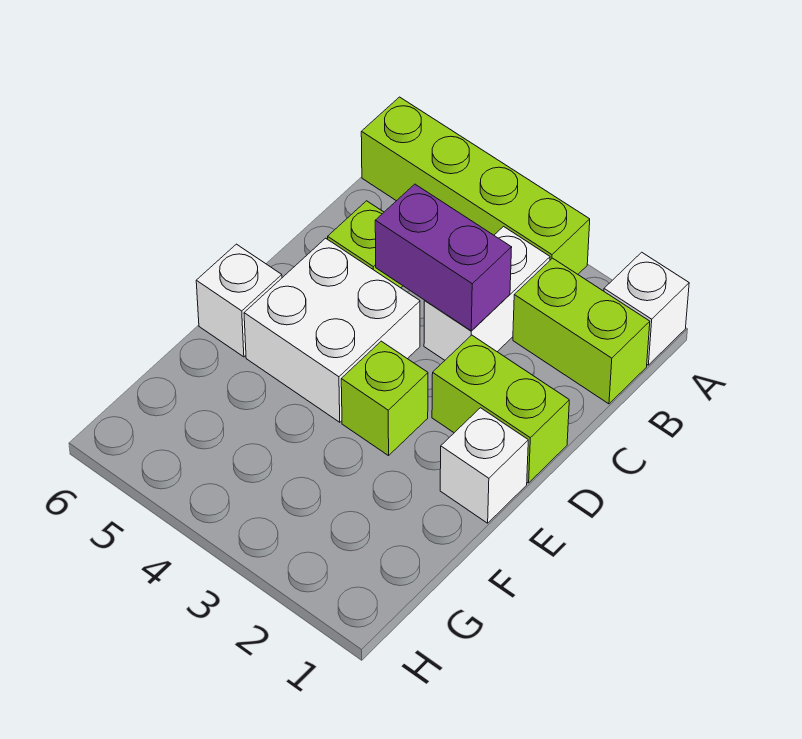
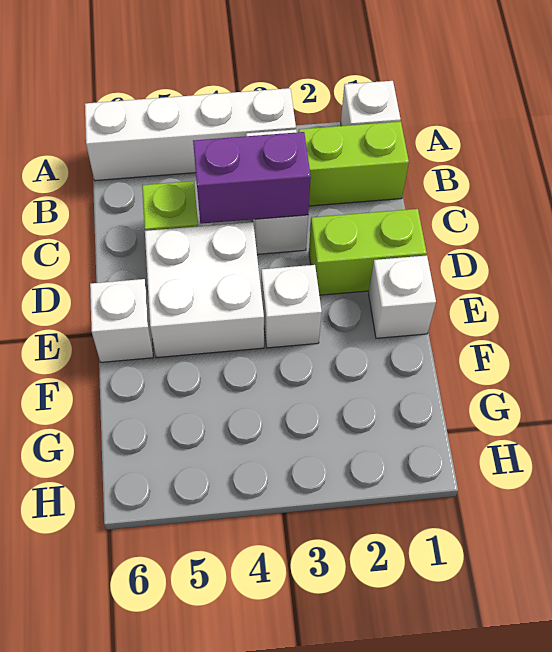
lime brick A3:A6 level 1 -> white brick A3:A6 level 1
lime brick E3 level 1 -> white brick E3 level 1

